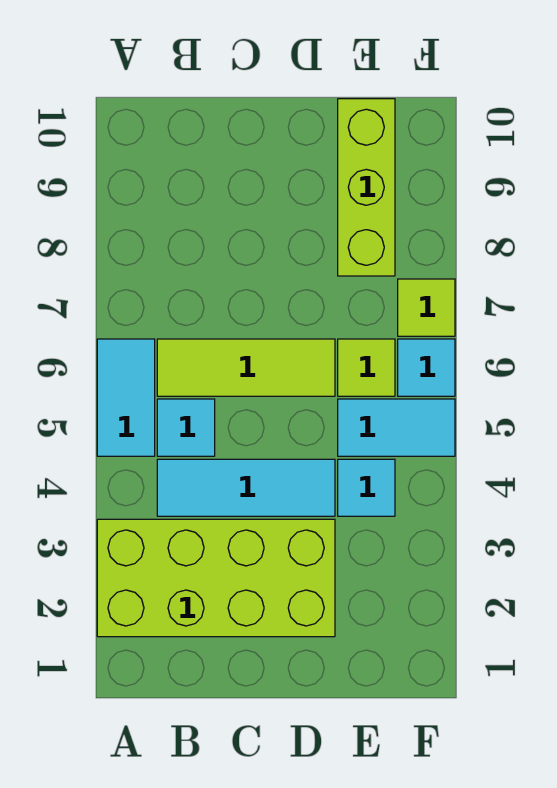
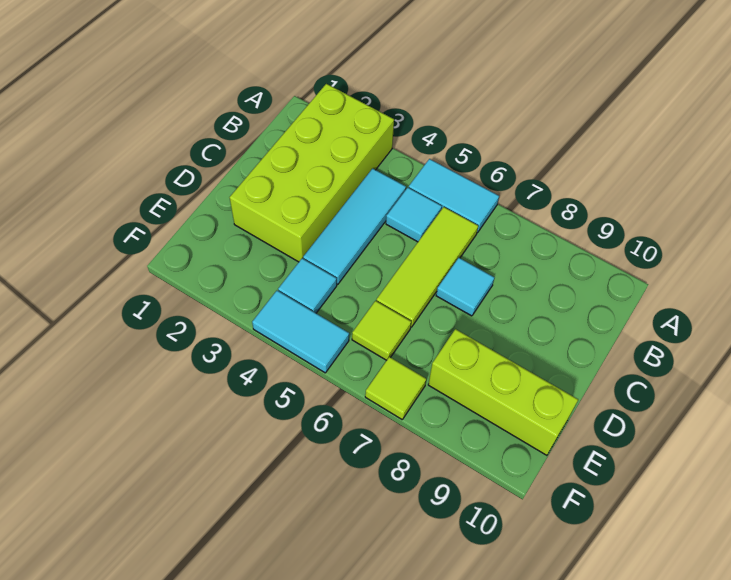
cyan tile E5:F5 level 1 -> cyan tile F4:F5 level 1
cyan tile F6 level 1 -> cyan tile C7 level 1

